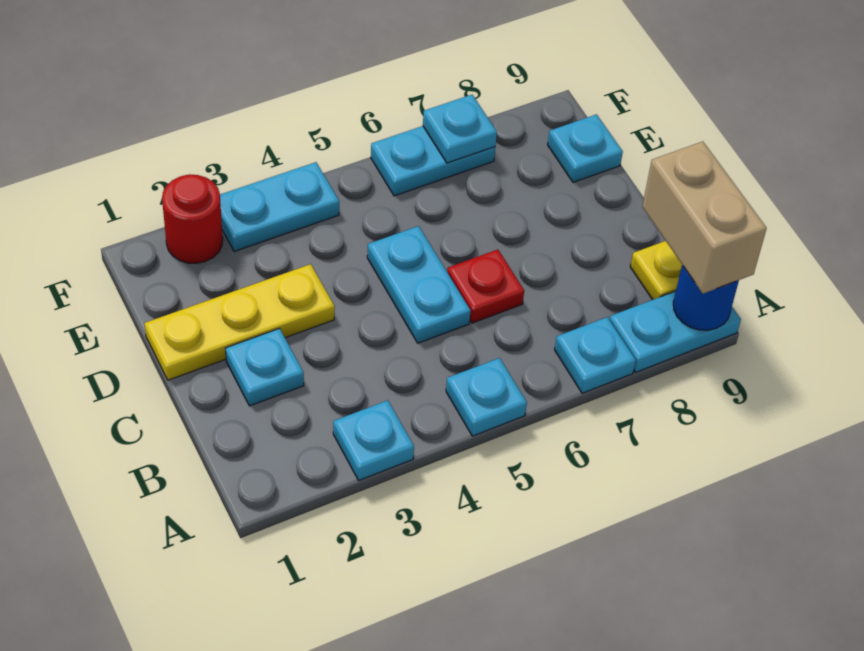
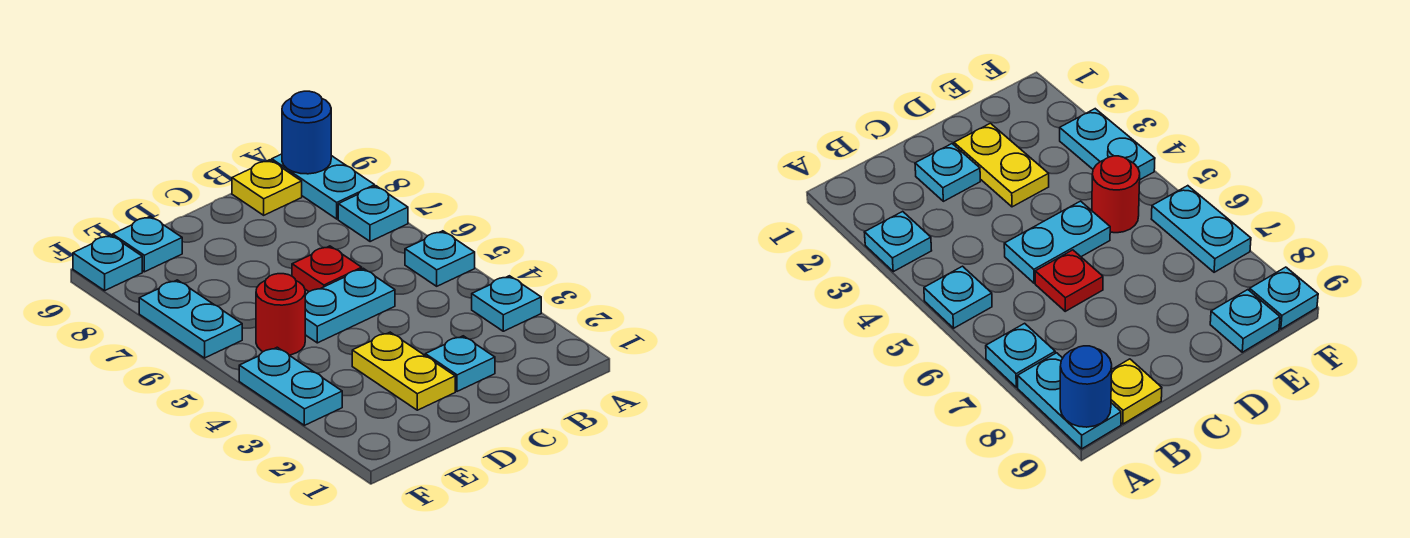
tan brick A9:B9 level 3 -> none
yellow plate D1:D3 level 1 -> yellow plate D2:D3 level 1
red round brick F2 level 1 -> red round brick E5 level 1
cyan plate F7 level 2 -> cyan plate F9 level 1

